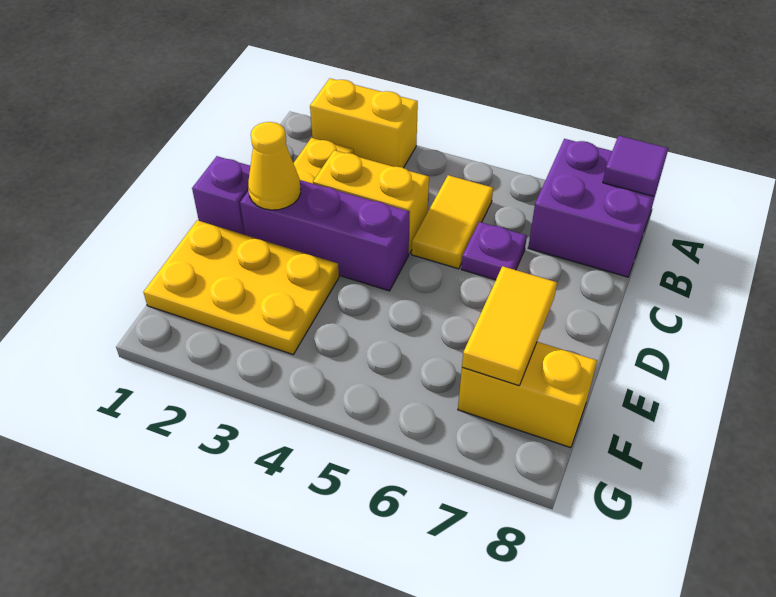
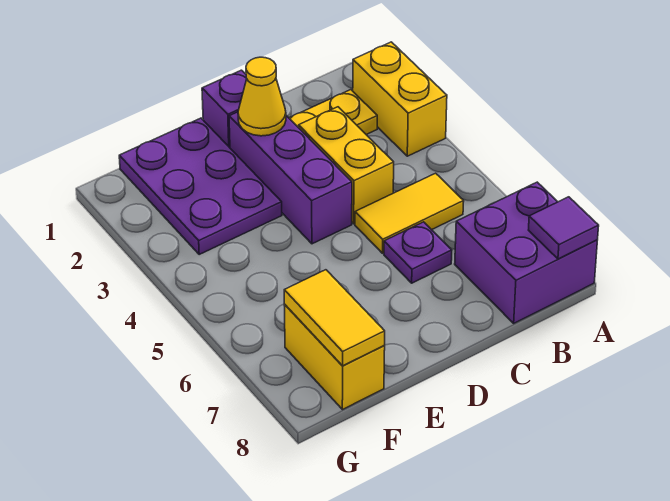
yellow plate E1:F3 level 1 -> purple plate E1:F3 level 1
yellow tile E7:F7 level 2 -> yellow tile F7:F8 level 2

